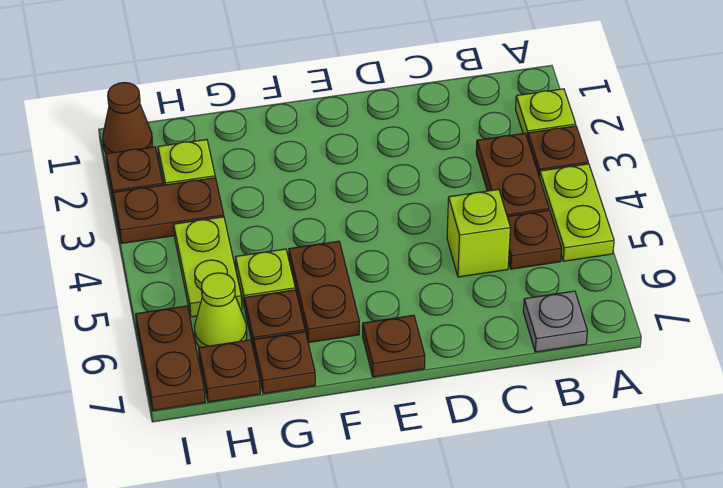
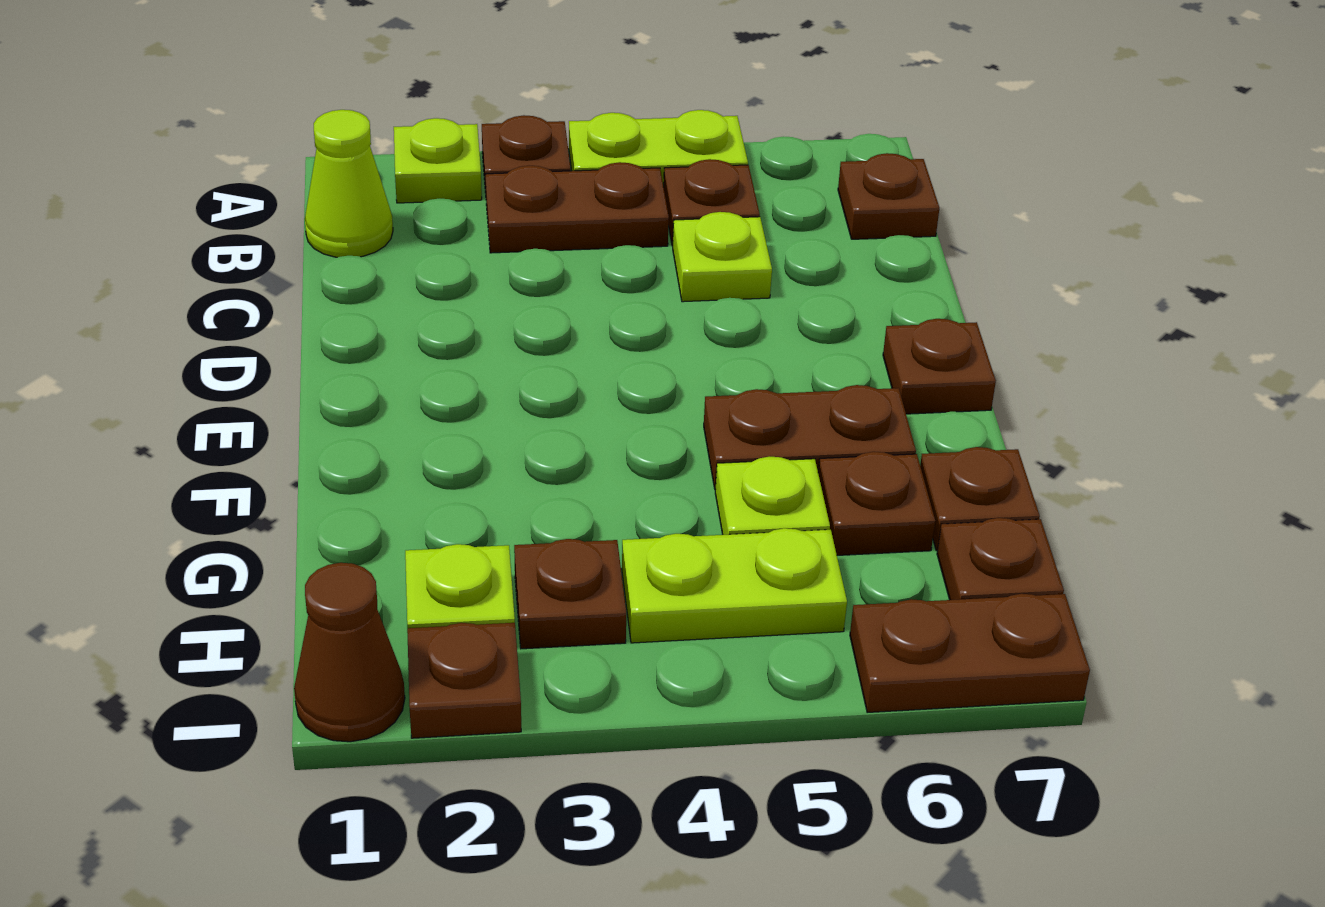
grey plate B7 level 1 -> brown plate B7 level 1
lime brick C5 level 1 -> lime plate C5 level 1
brown plate H3:I3 level 1 -> brown plate H3 level 1
lime cone H6 level 1 -> lime cone B1 level 1

